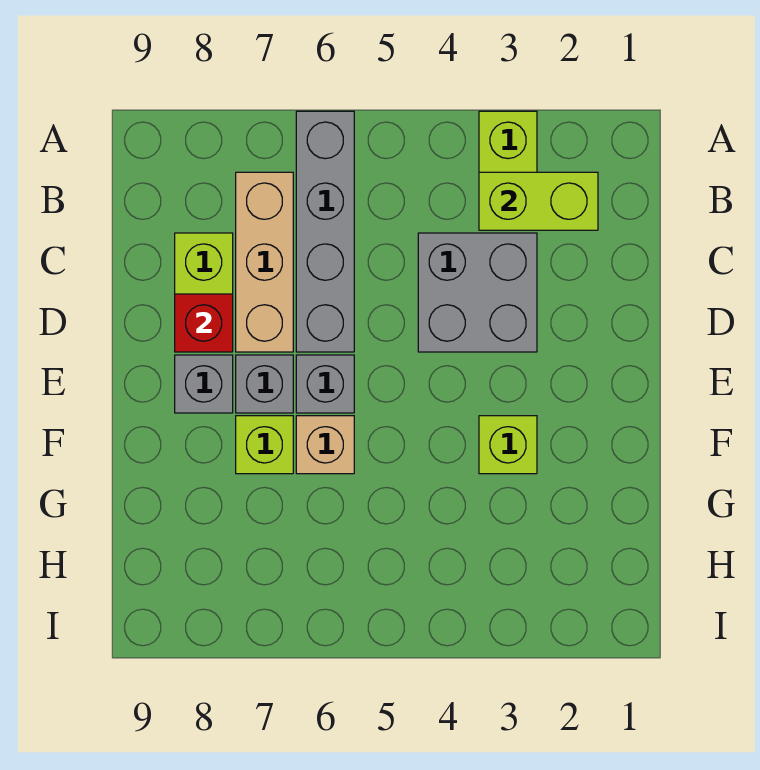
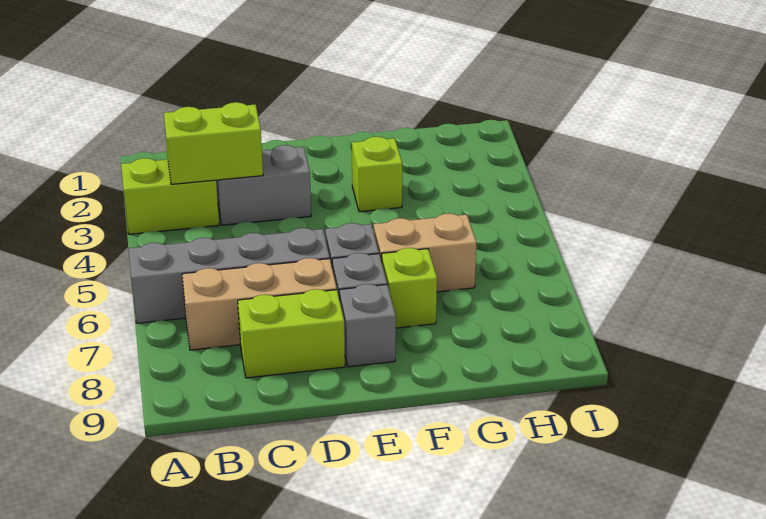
lime brick B2:B3 level 2 -> lime brick B3:C3 level 2
grey brick C3:D4 level 1 -> grey brick C3:D3 level 1
red brick D8 level 2 -> none
tan brick F6 level 1 -> tan brick F6:G6 level 1

